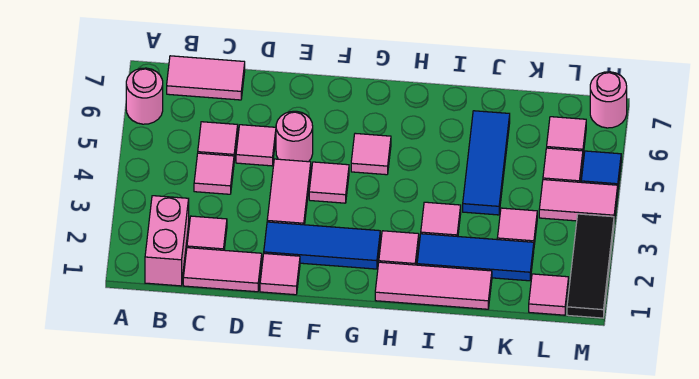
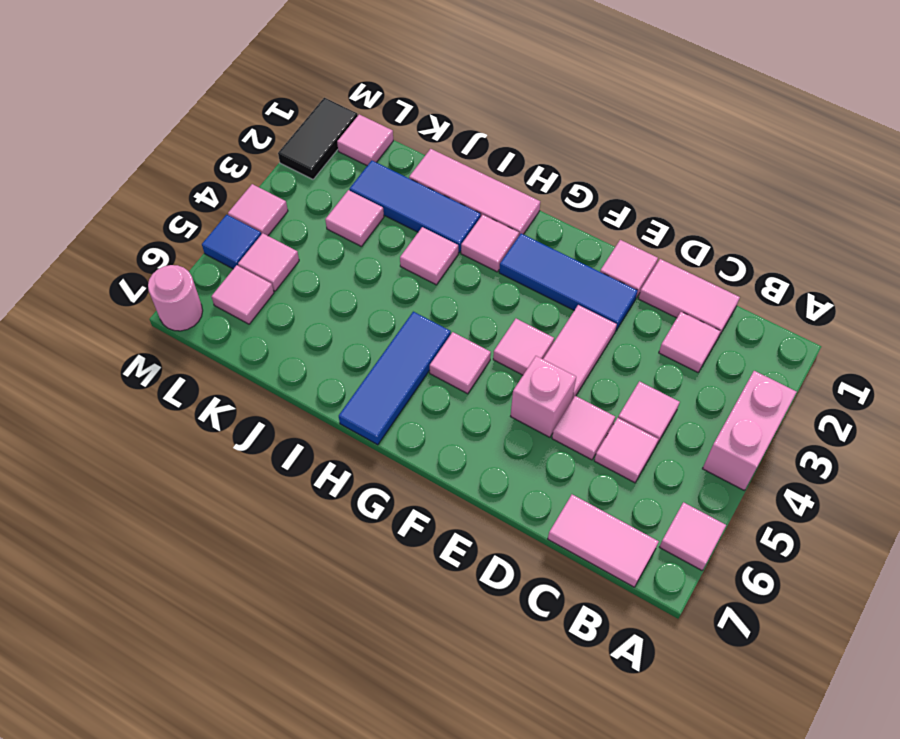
pink round brick A6 level 1 -> pink tile A6 level 1
pink brick B1:B2 level 1 -> pink brick A3:A4 level 1
pink round brick E5 level 1 -> pink brick E5 level 1
blue tile J4:J6 level 1 -> blue tile H5:H7 level 1
pink tile L4:M4 level 1 -> pink tile M4 level 1
black tile M1:M3 level 1 -> black tile M1:M2 level 1

